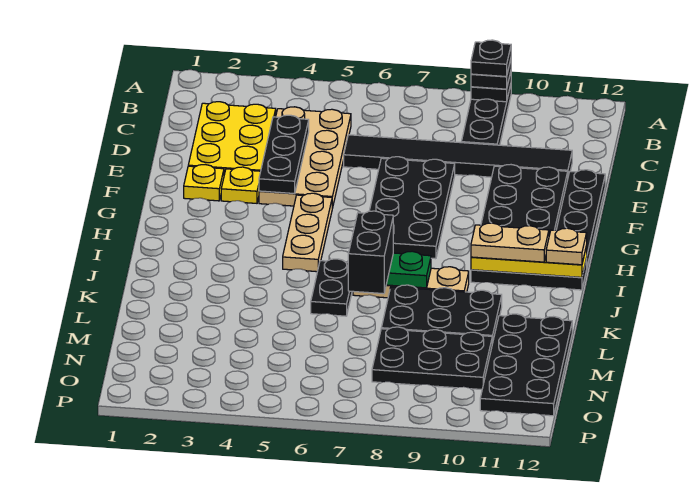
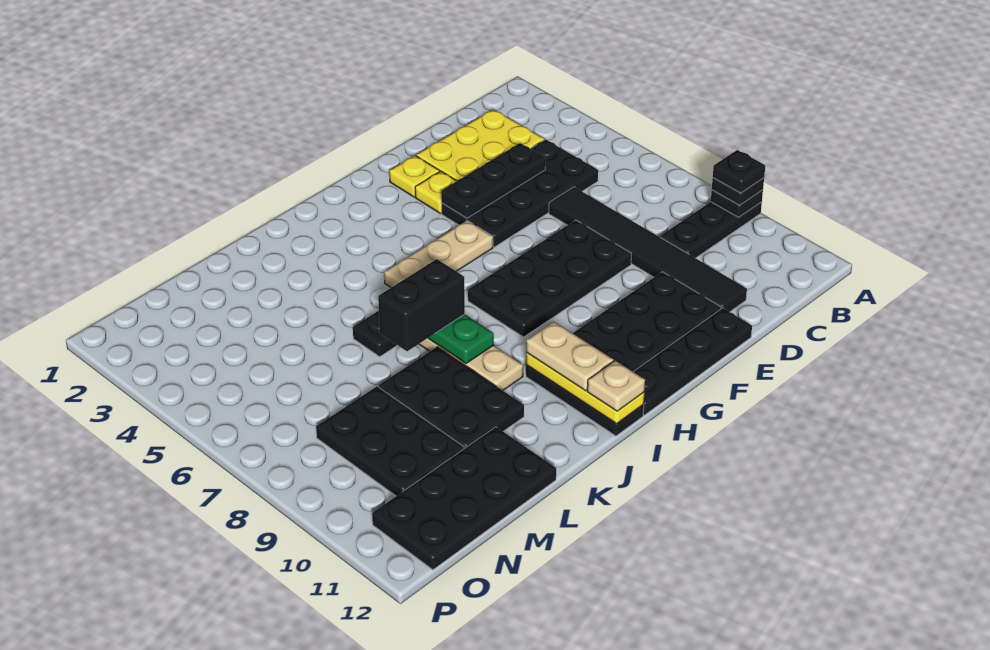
tan plate C4:F5 level 1 -> black plate C4:F5 level 1

